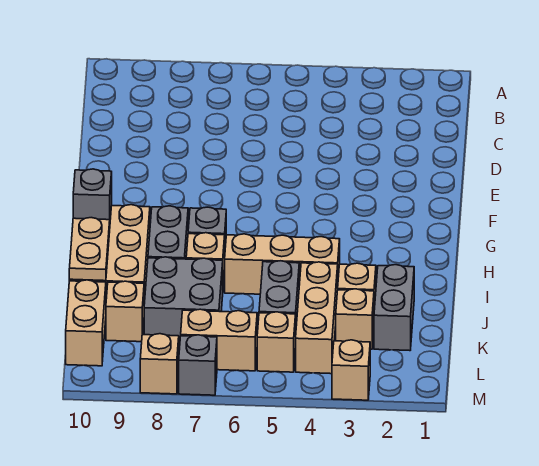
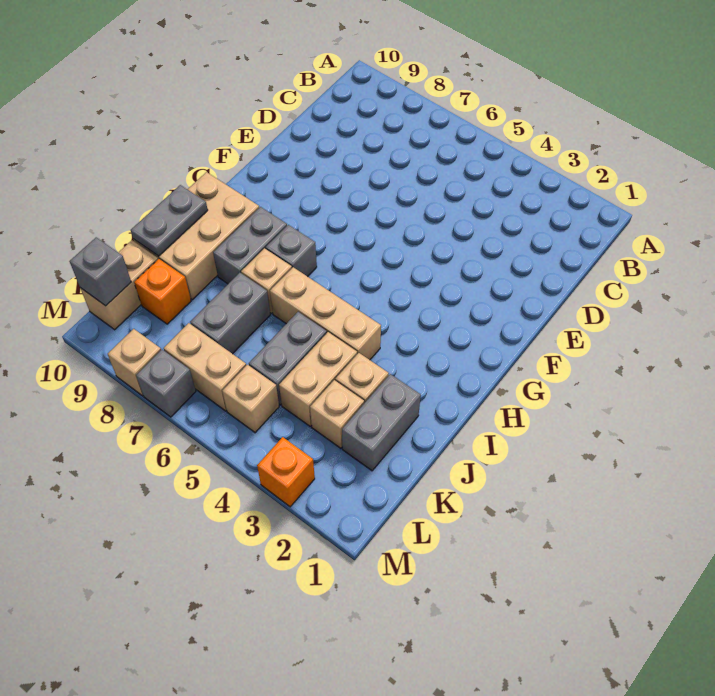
grey brick H10 level 2 -> grey brick L10 level 2
tan plate I10:J10 level 2 -> grey plate I10:J10 level 2
tan brick J4:L4 level 1 -> tan brick J4:K4 level 1
grey brick J7:K8 level 1 -> grey brick J7:K7 level 1
tan brick K9 level 1 -> orange brick K9 level 1
tan brick M3 level 1 -> orange brick M3 level 1

